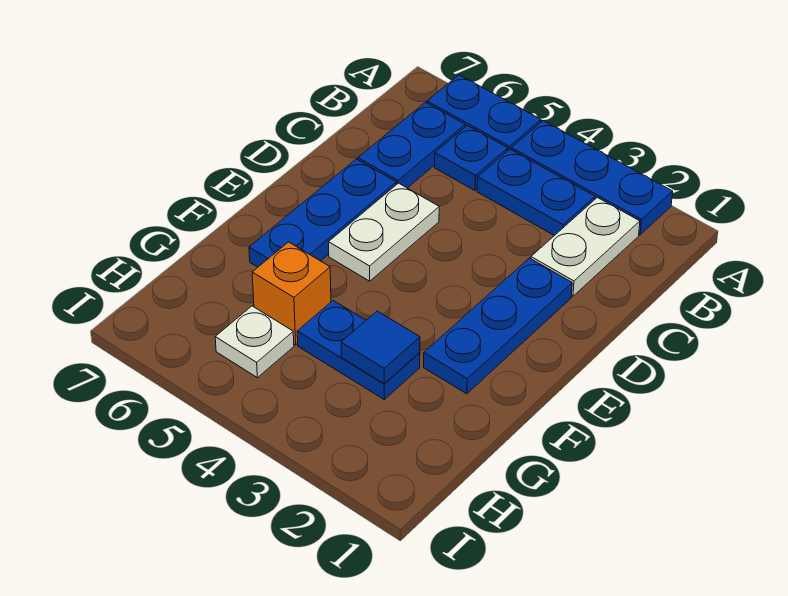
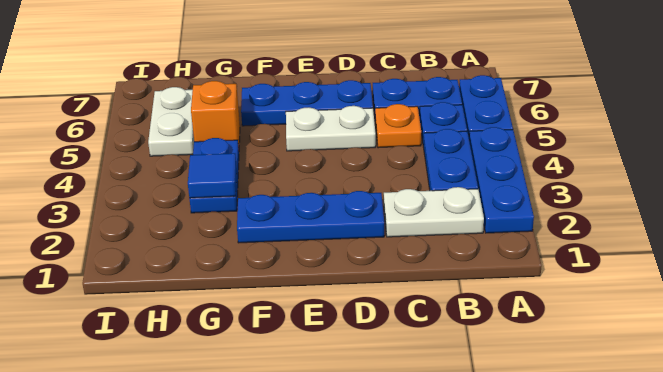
none -> orange plate C5 level 1
white plate H5 level 1 -> white plate H5:H6 level 1

